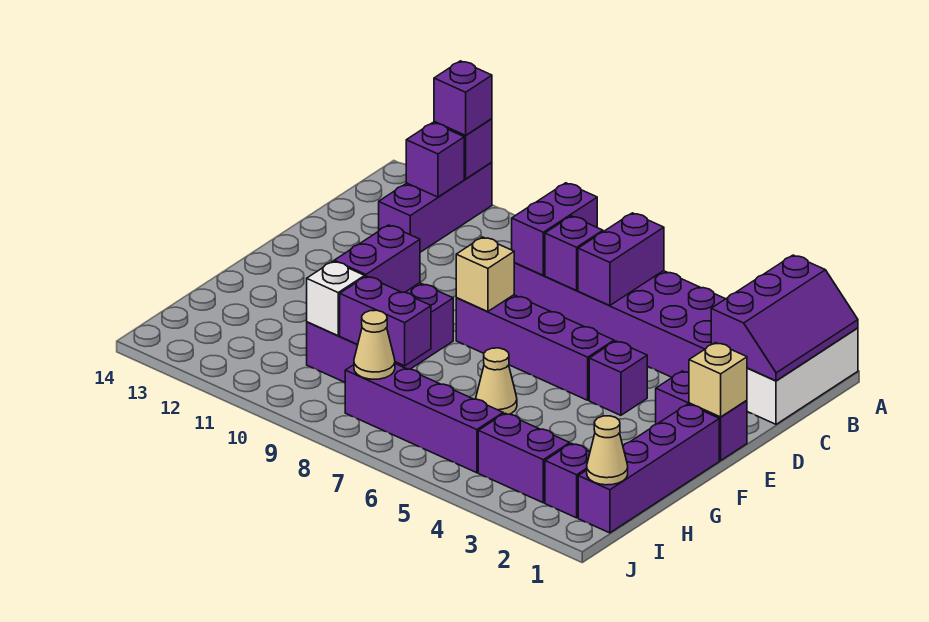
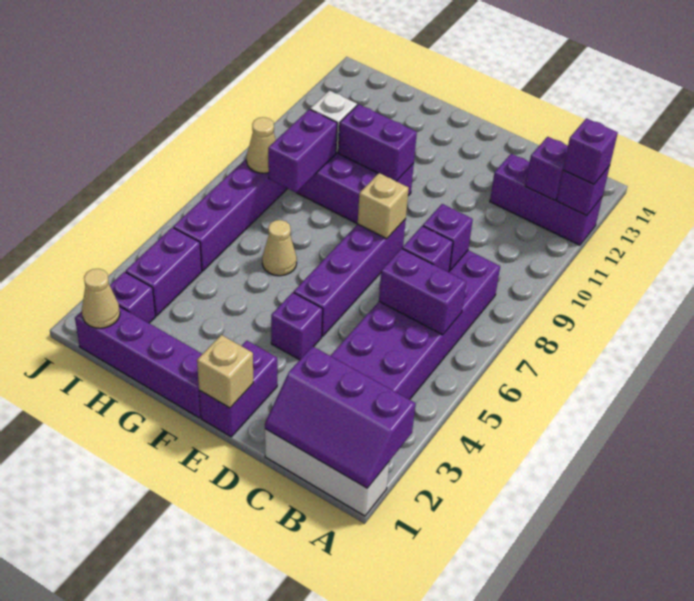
purple brick B8:C8 level 2 -> purple brick C8 level 2

